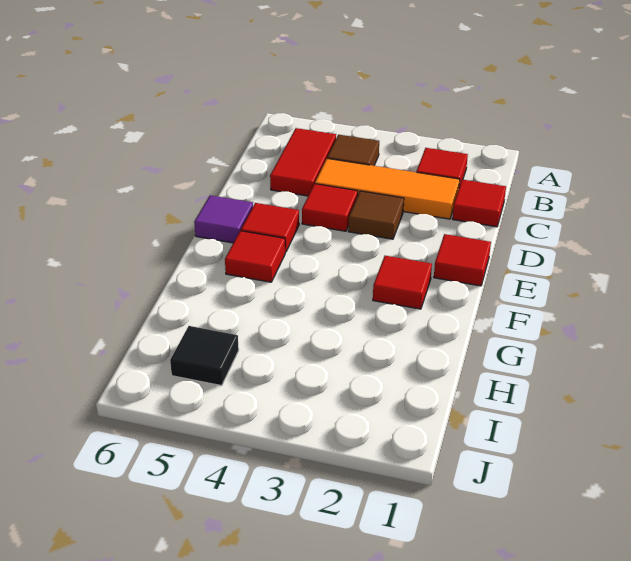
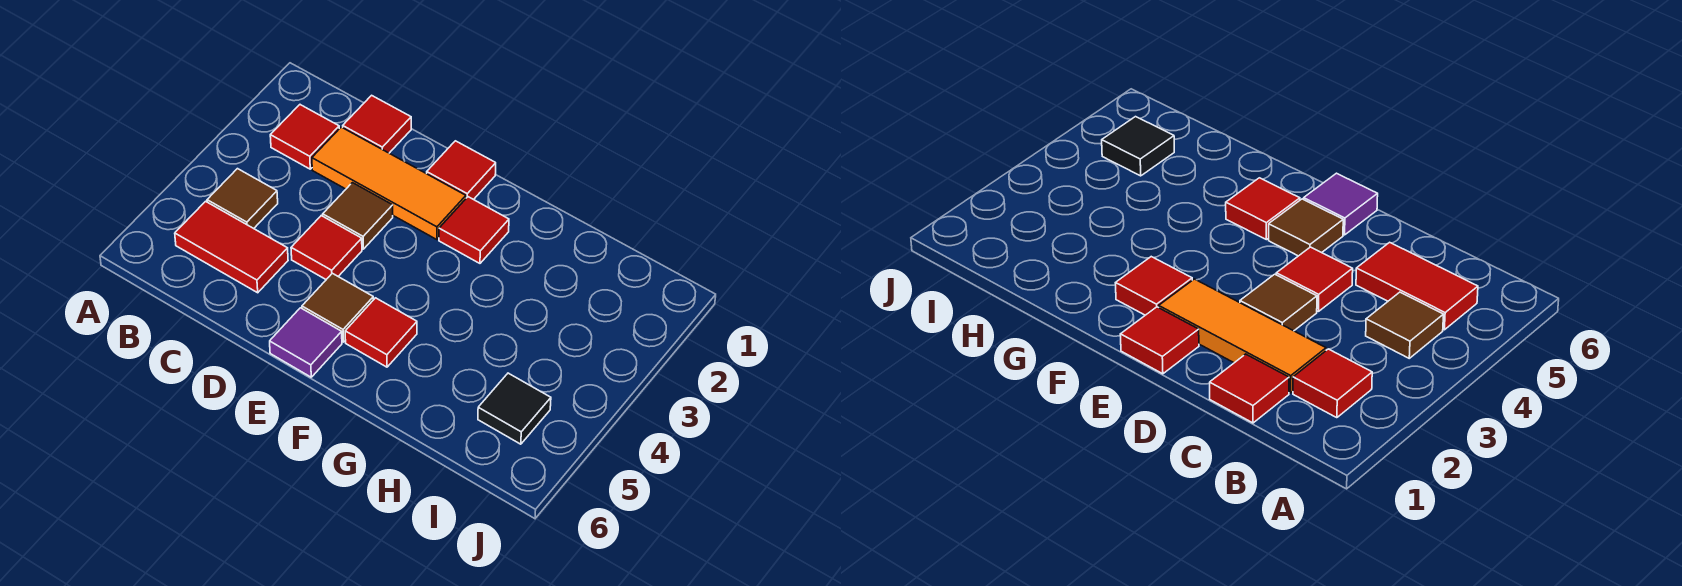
orange tile C2:C4 level 1 -> orange tile C2:E2 level 1
red tile E5 level 1 -> brown tile E5 level 1

